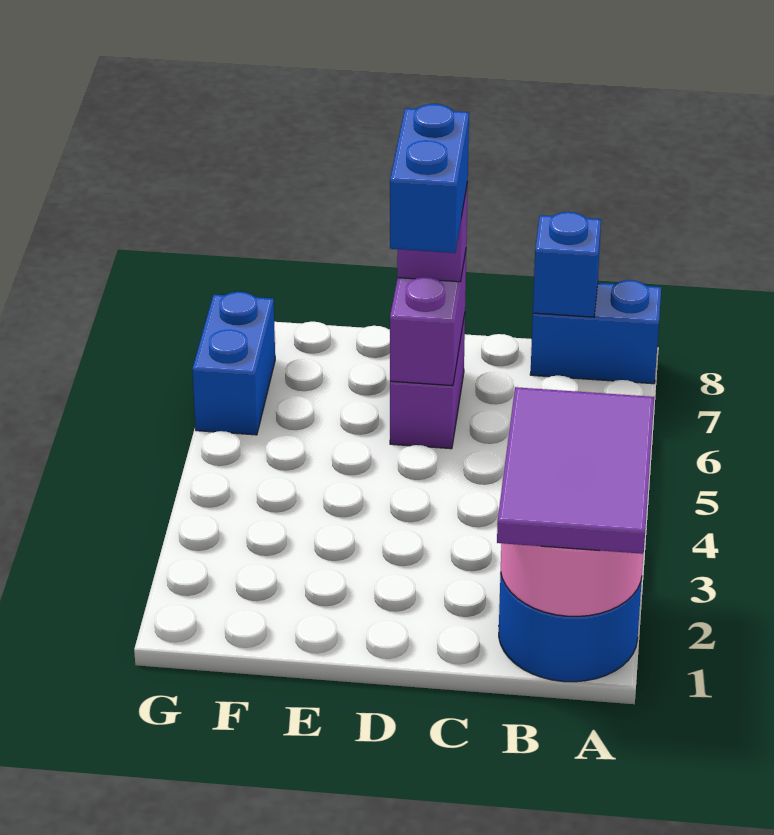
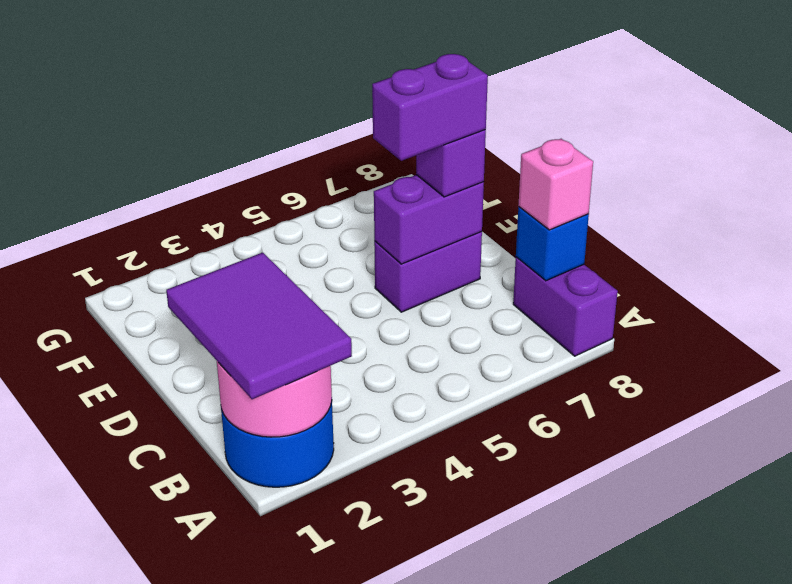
purple tile A1:B3 level 3 -> purple tile A1:C2 level 3
blue brick A8:B8 level 1 -> purple brick A8:B8 level 1
none -> pink brick B8 level 3
blue brick D6:D7 level 4 -> purple brick D6:D7 level 4
blue brick G6:G7 level 1 -> none

